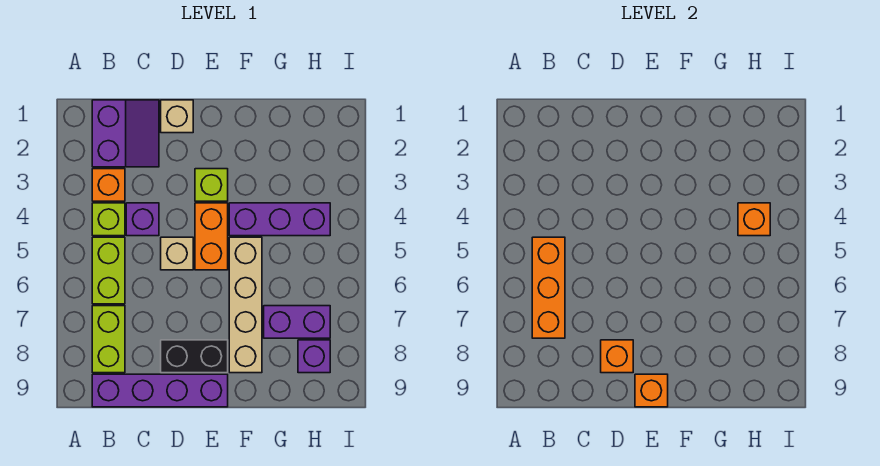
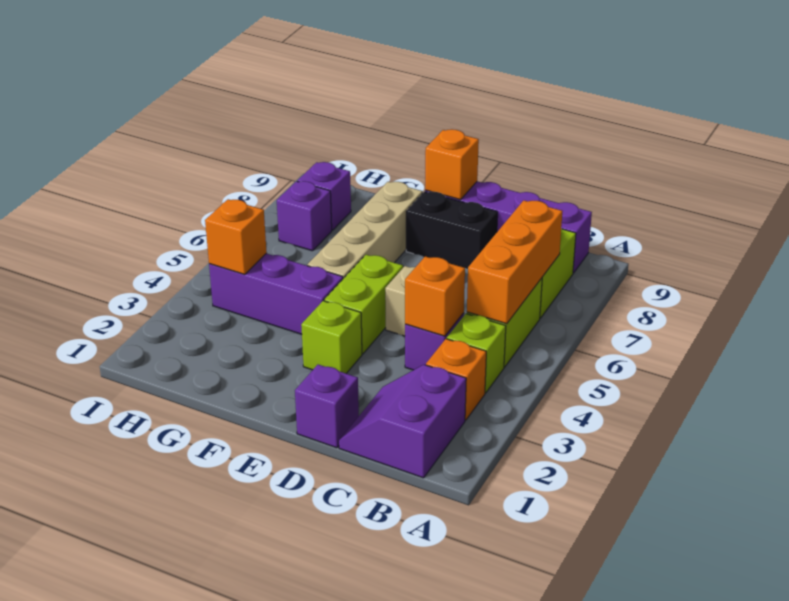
tan brick D1 level 1 -> purple brick D1 level 1
orange brick D8 level 2 -> orange brick C4 level 2
orange brick E4:E5 level 1 -> lime brick E4:E5 level 1
purple brick G7:H7 level 1 -> purple brick H7 level 1

